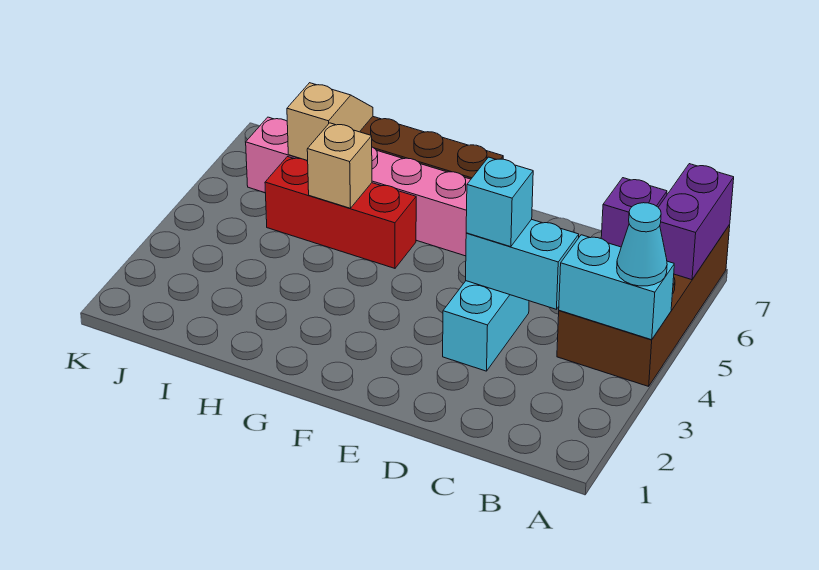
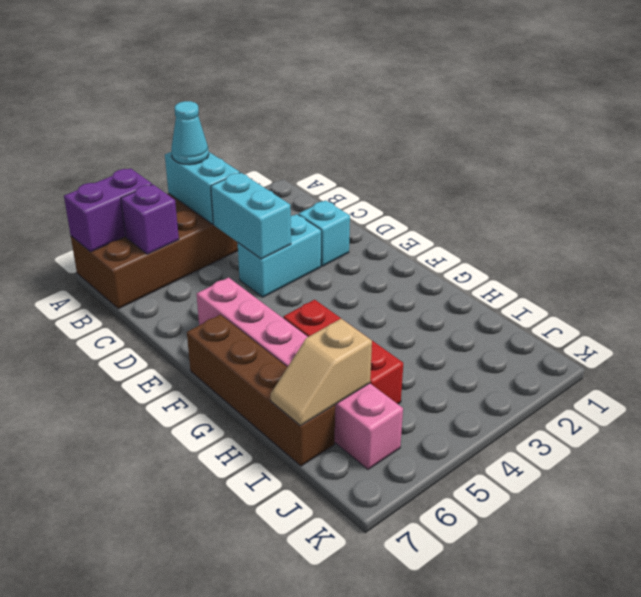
cyan brick D4 level 3 -> cyan brick D2 level 1
tan brick H5 level 2 -> none

